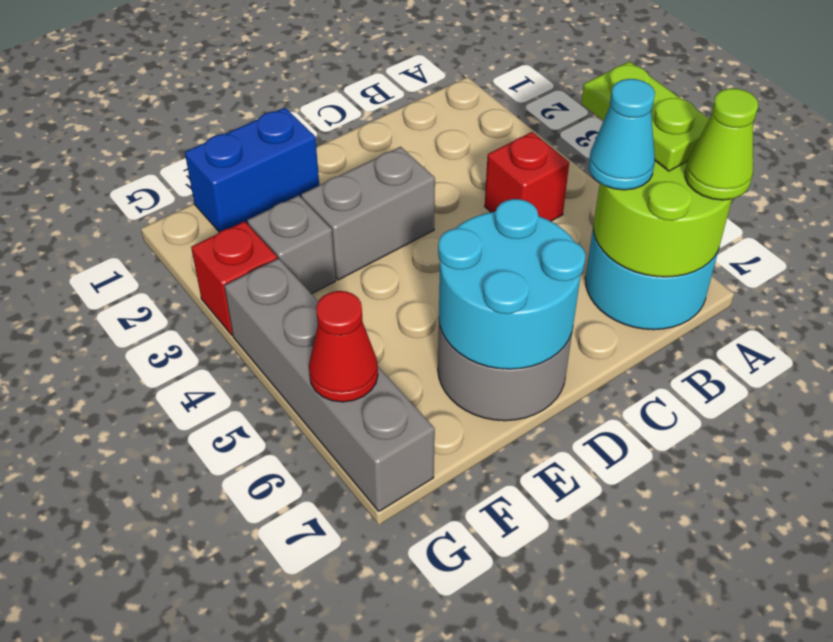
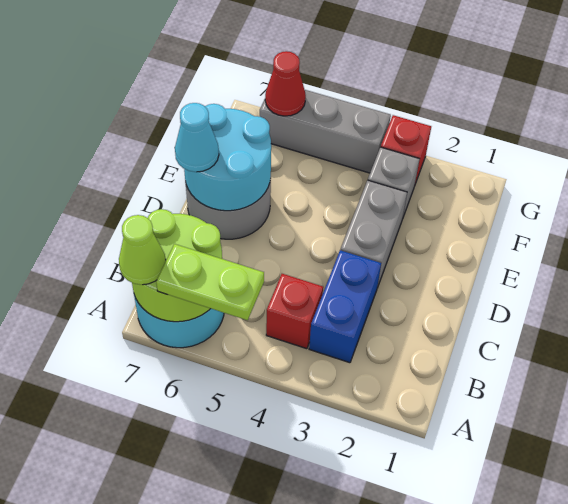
cyan cone B6 level 3 -> cyan cone D7 level 3
blue brick E1:F1 level 1 -> blue brick B3:C3 level 1
grey brick G4:G7 level 1 -> grey brick G4:G6 level 1

